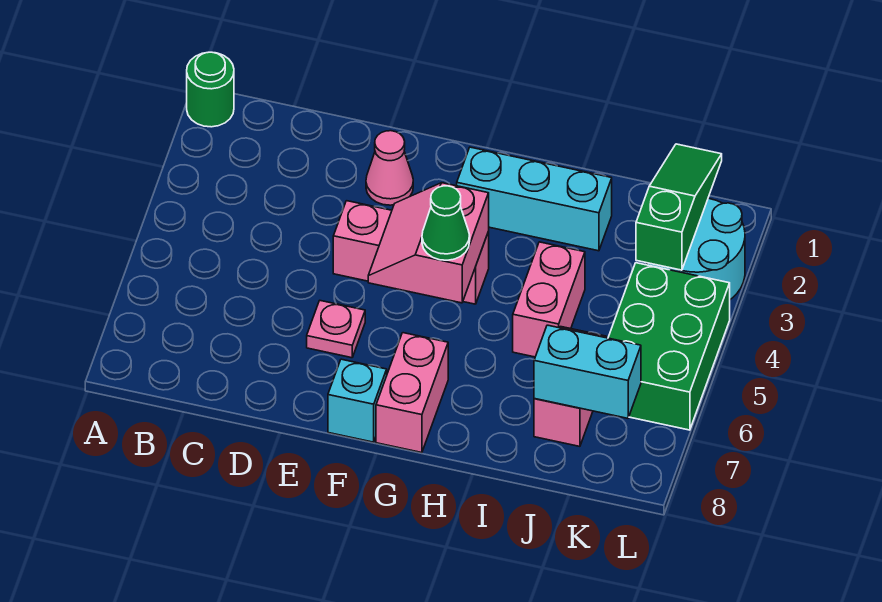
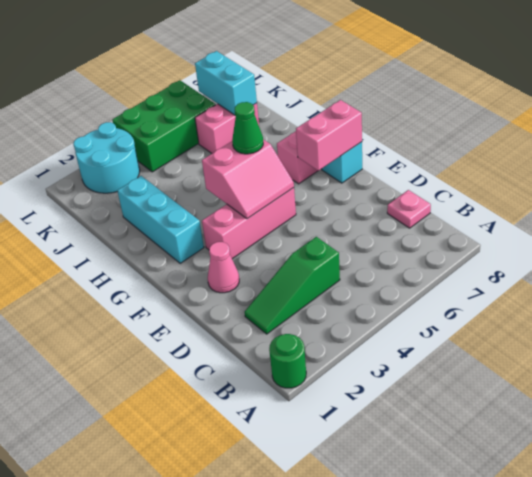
pink brick E4:G4 level 1 -> pink brick F3:F5 level 1
pink plate E6 level 1 -> pink plate C8 level 1
pink brick I4:I5 level 1 -> pink brick F7:F8 level 2
green slope K1:K3 level 2 top 3 -> green slope C2:C4 level 1 top 4

